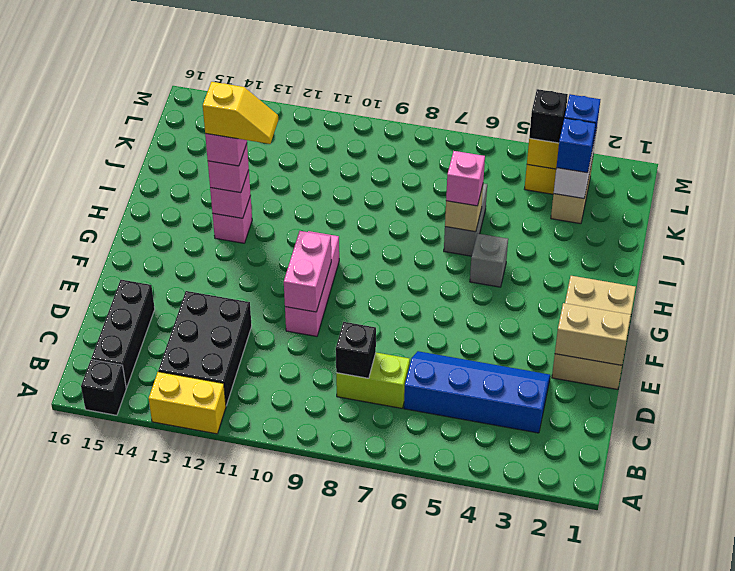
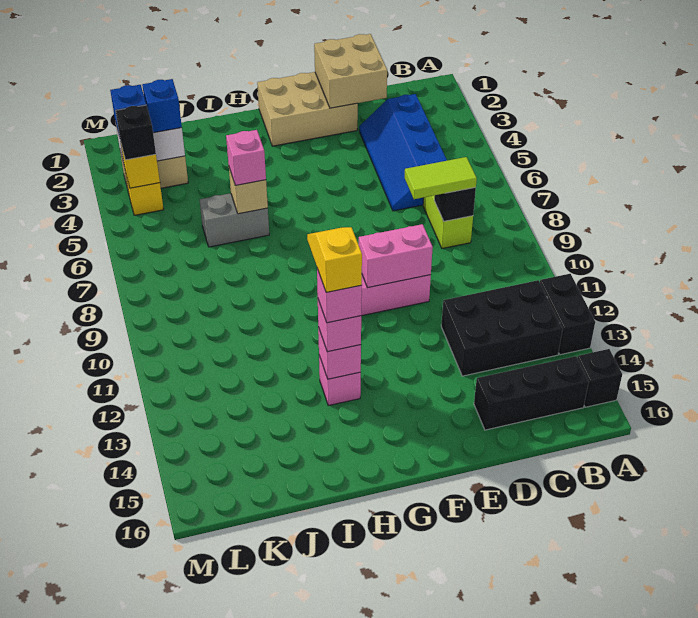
yellow brick A12:A13 level 1 -> black brick A12:A13 level 1
none -> lime tile C8:D8 level 3
tan brick E1:E2 level 2 -> tan brick D1:E2 level 2
grey brick H5 level 1 -> none

